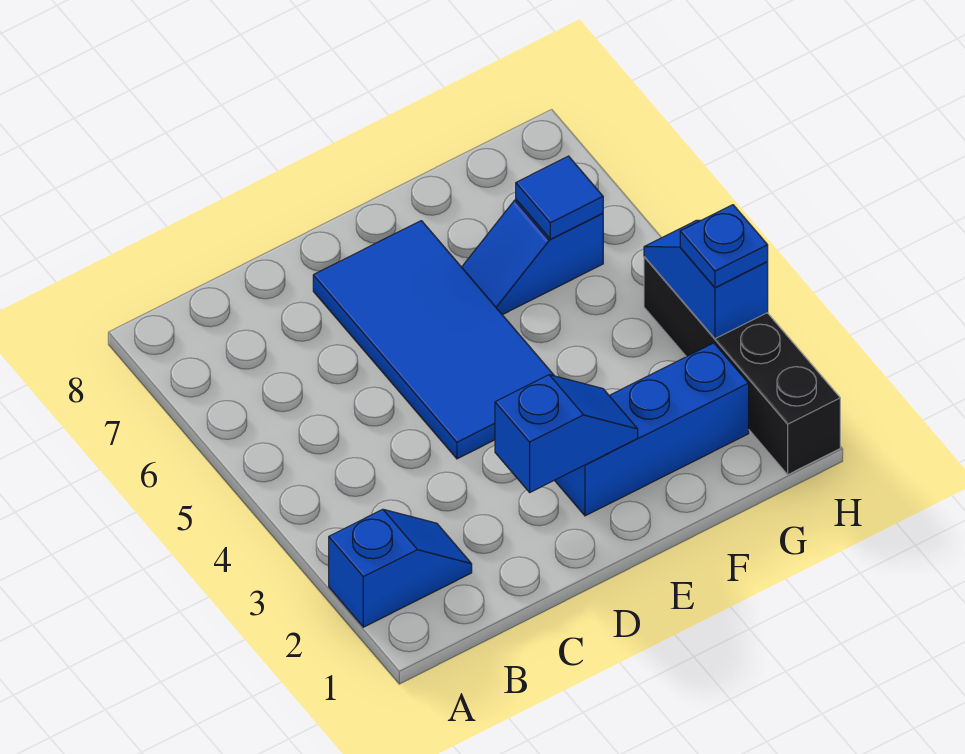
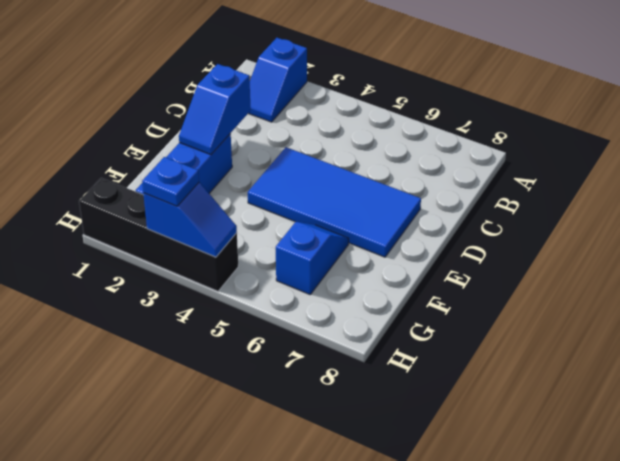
blue tile G6 level 2 -> none

